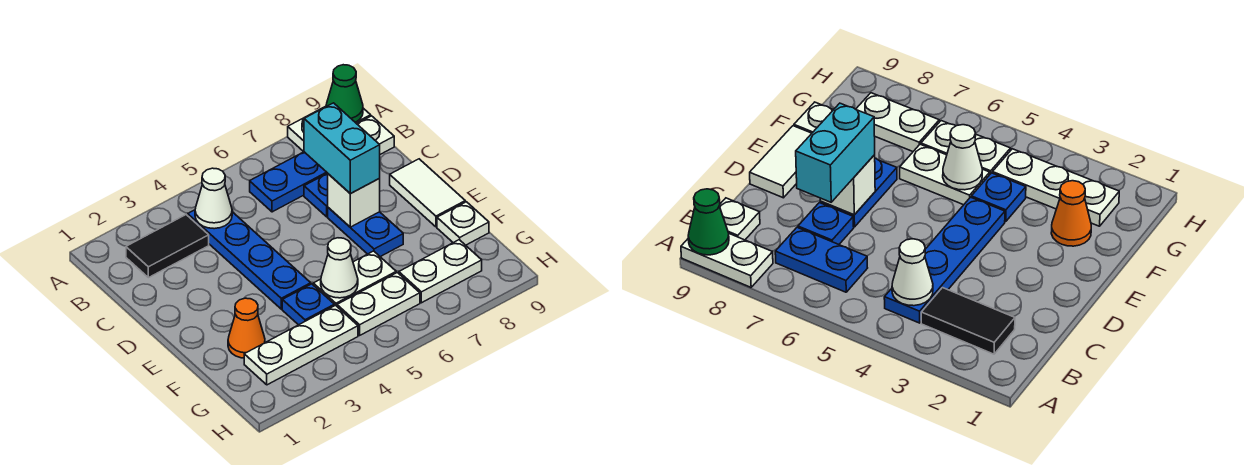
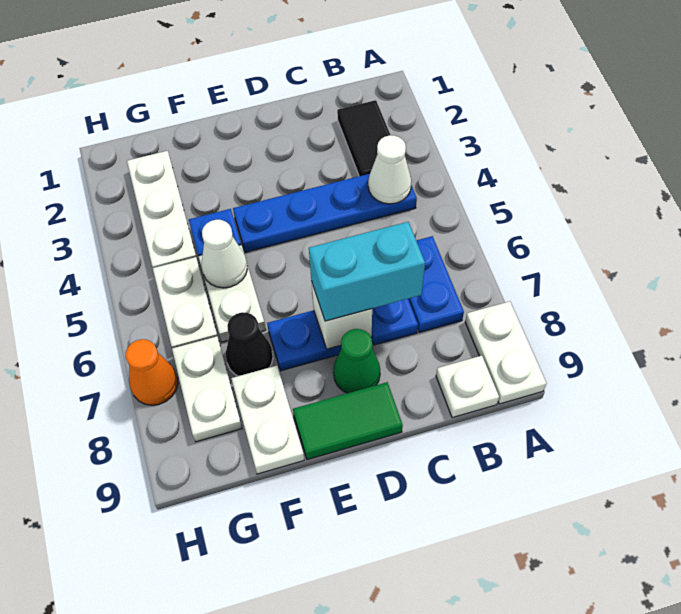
green cone A9 level 2 -> green cone D8 level 1
white tile D9:E9 level 1 -> green tile D9:E9 level 1
orange cone F2 level 1 -> orange cone H7 level 1
none -> black cone F7 level 1
white plate F9 level 1 -> white plate F8:F9 level 1

